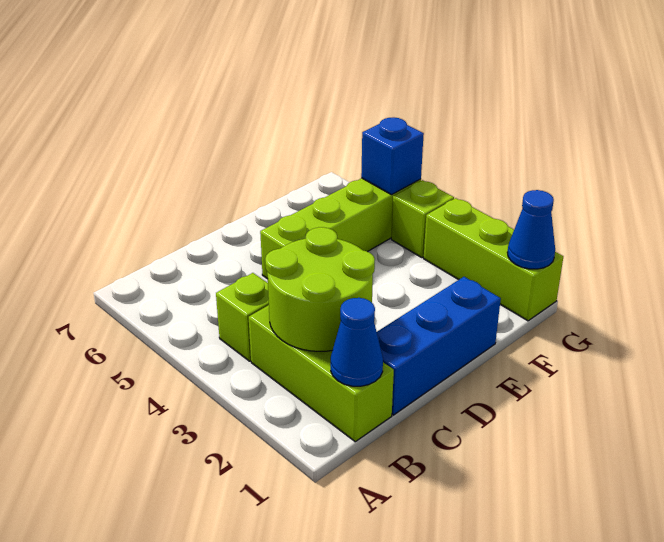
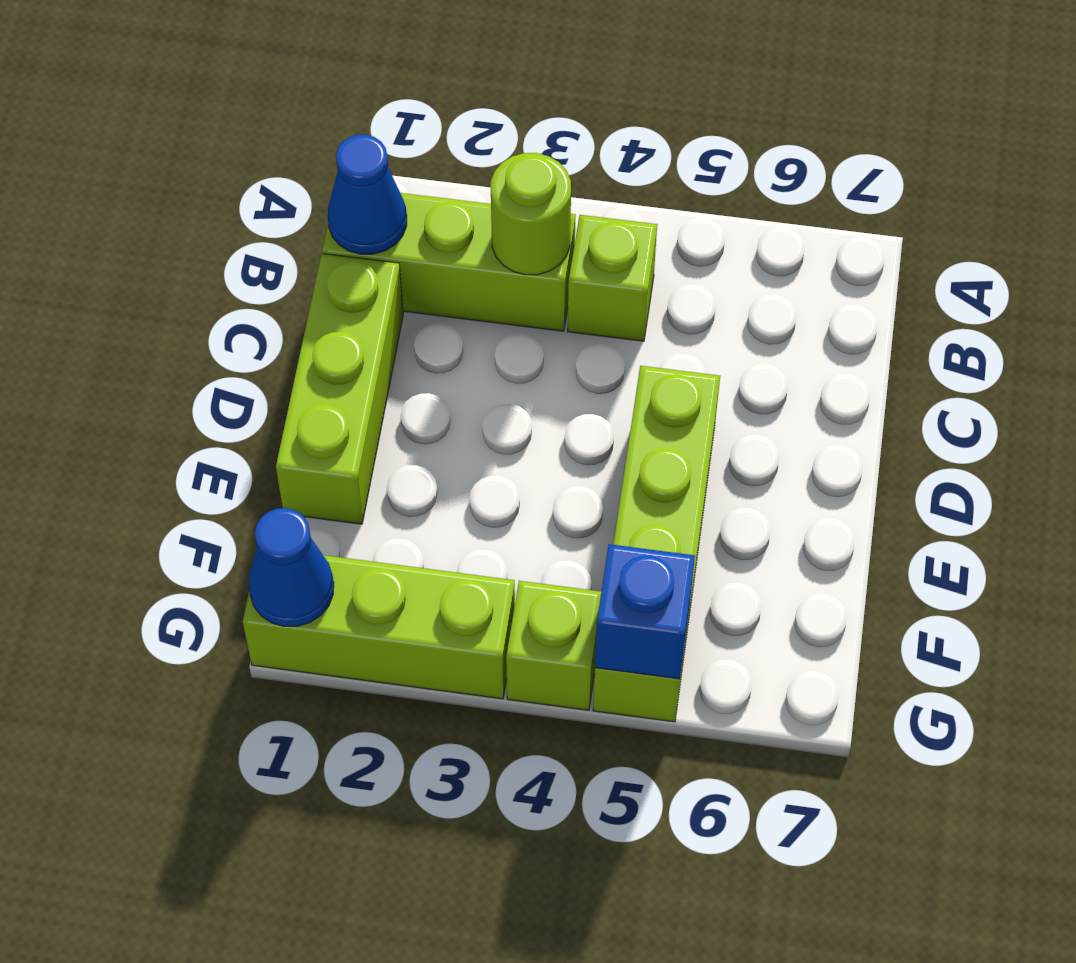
lime round brick B2:C3 level 2 -> lime round brick B3 level 2
blue brick C1:E1 level 1 -> lime brick C1:E1 level 1

